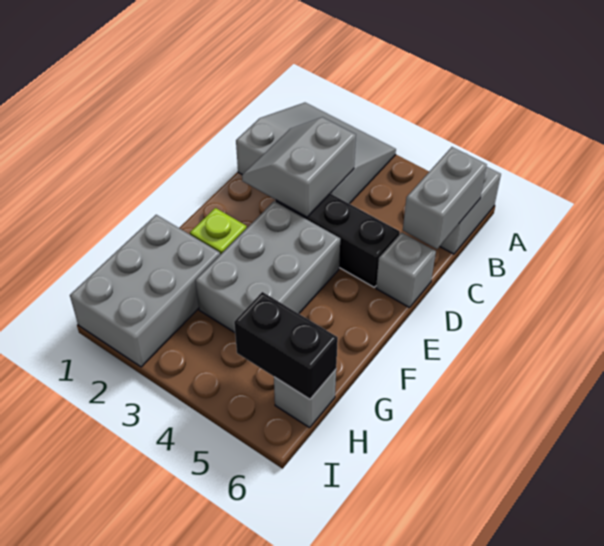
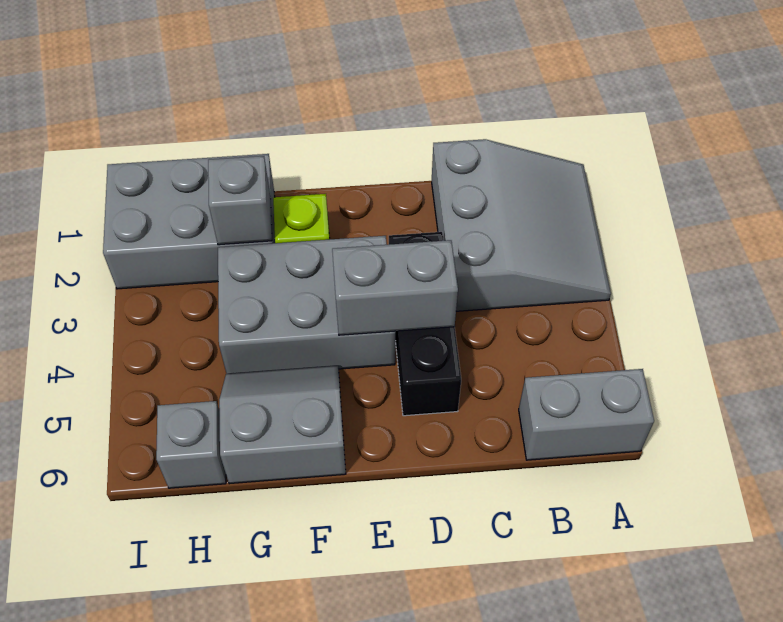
grey brick B6:C6 level 2 -> grey brick D4:E4 level 2
grey slope C2:D3 level 2 top 3 -> grey slope F5:G6 level 1 top 6
grey brick D6 level 1 -> grey brick G2 level 2
black brick H5:H6 level 2 -> none

